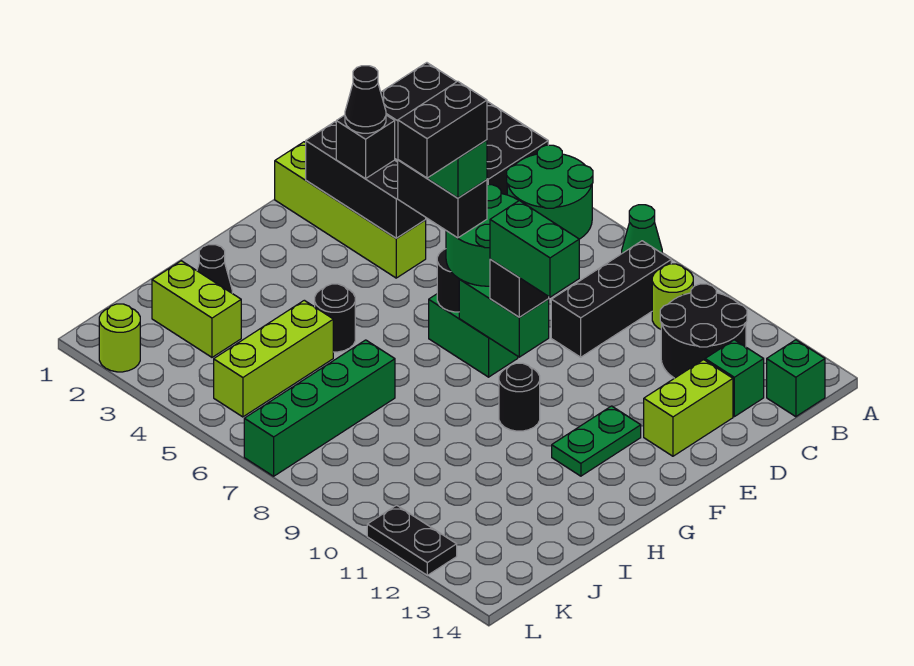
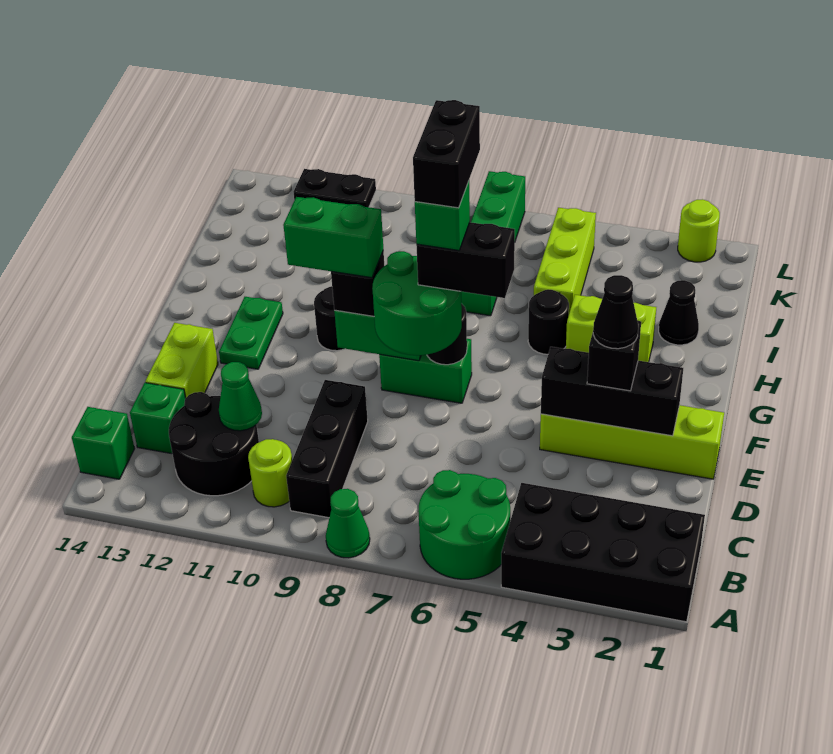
none -> green cone C11 level 2
lime brick J2:J3 level 1 -> lime brick H3:H4 level 1

